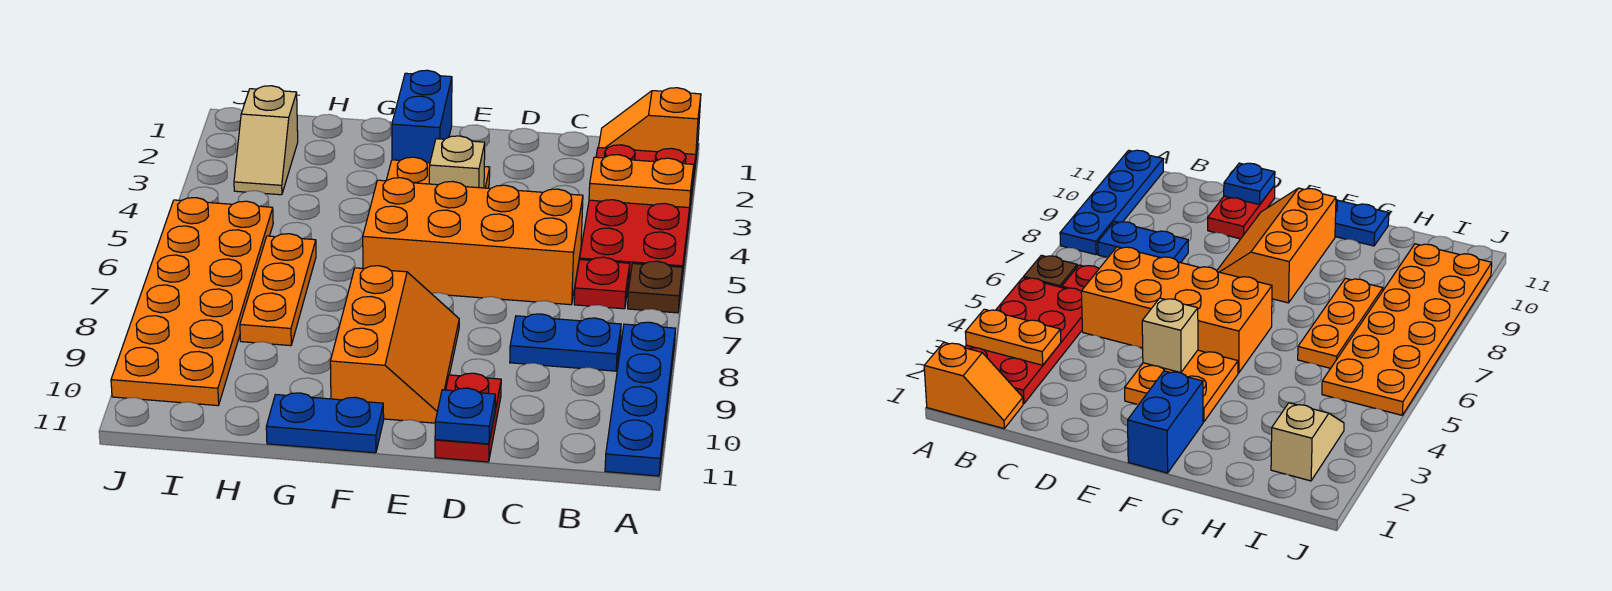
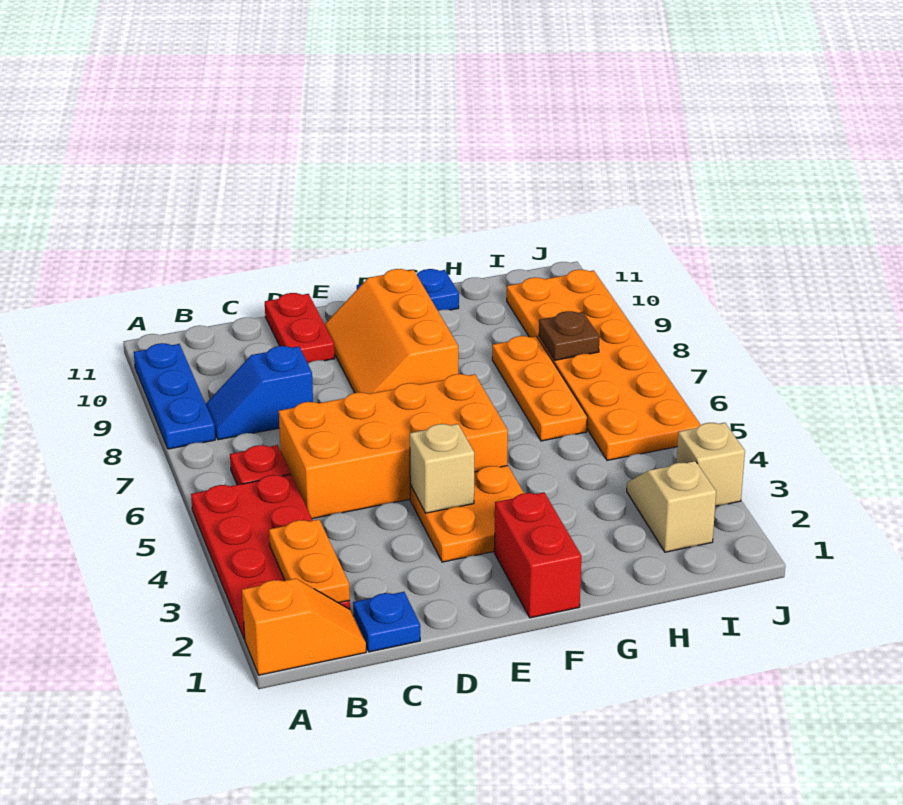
orange plate A3:B3 level 2 -> orange plate B2:B3 level 2
brown plate A6 level 1 -> brown plate I8 level 2
blue plate A8:A11 level 1 -> blue plate A8:A10 level 1
blue plate B8:C8 level 1 -> blue slope B8:C8 level 1 top C
blue plate D11 level 2 -> blue plate C1 level 1
blue brick F1:F2 level 1 -> red brick F1:F2 level 1
none -> tan brick J3 level 1

